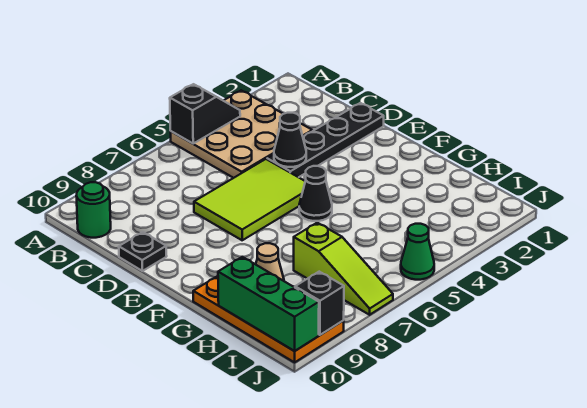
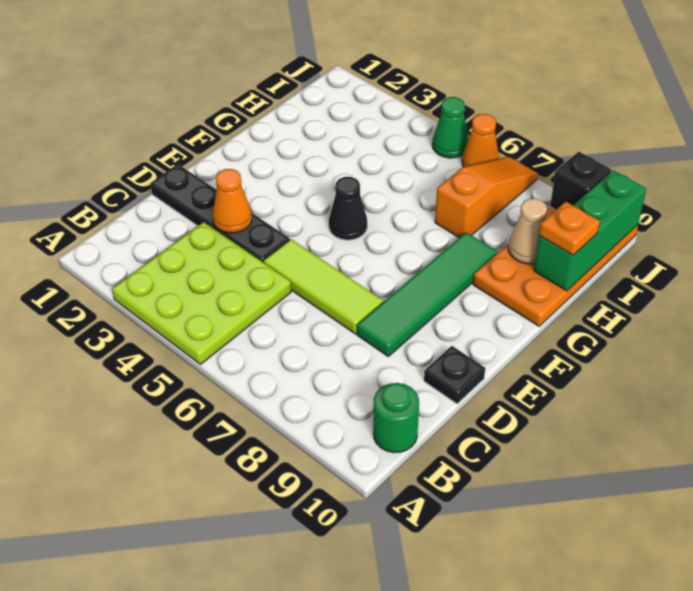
tan plate A3:C5 level 1 -> lime plate A3:C5 level 1
black slope A4:A5 level 2 top 5 -> none
none -> orange cone D3 level 2
black cone D4 level 2 -> none
lime tile D5:E7 level 1 -> lime tile D5:D7 level 1
none -> green tile D8:G8 level 1
lime slope H7:J7 level 1 top H -> orange slope H7:J7 level 1 top H
none -> orange plate H10 level 3
none -> orange cone J6 level 1

